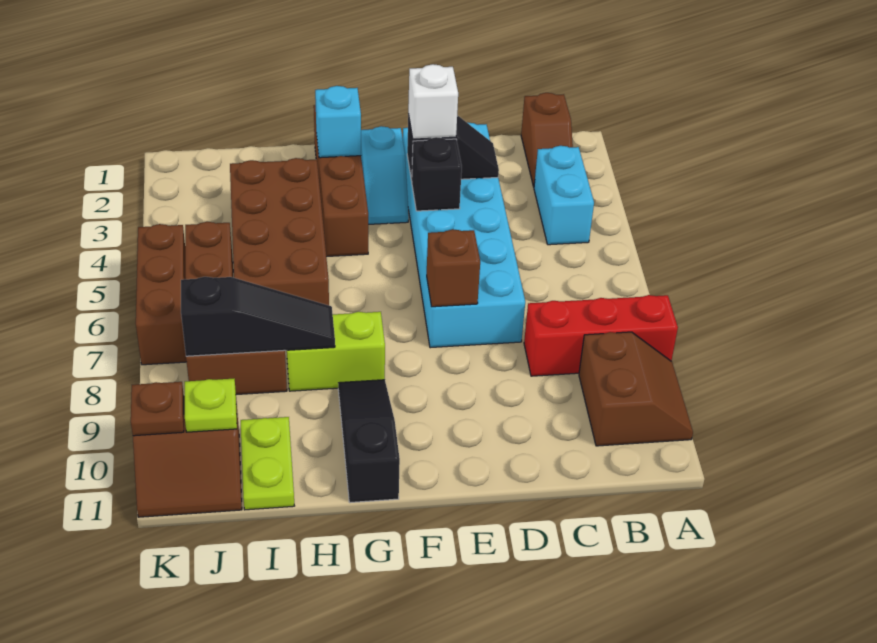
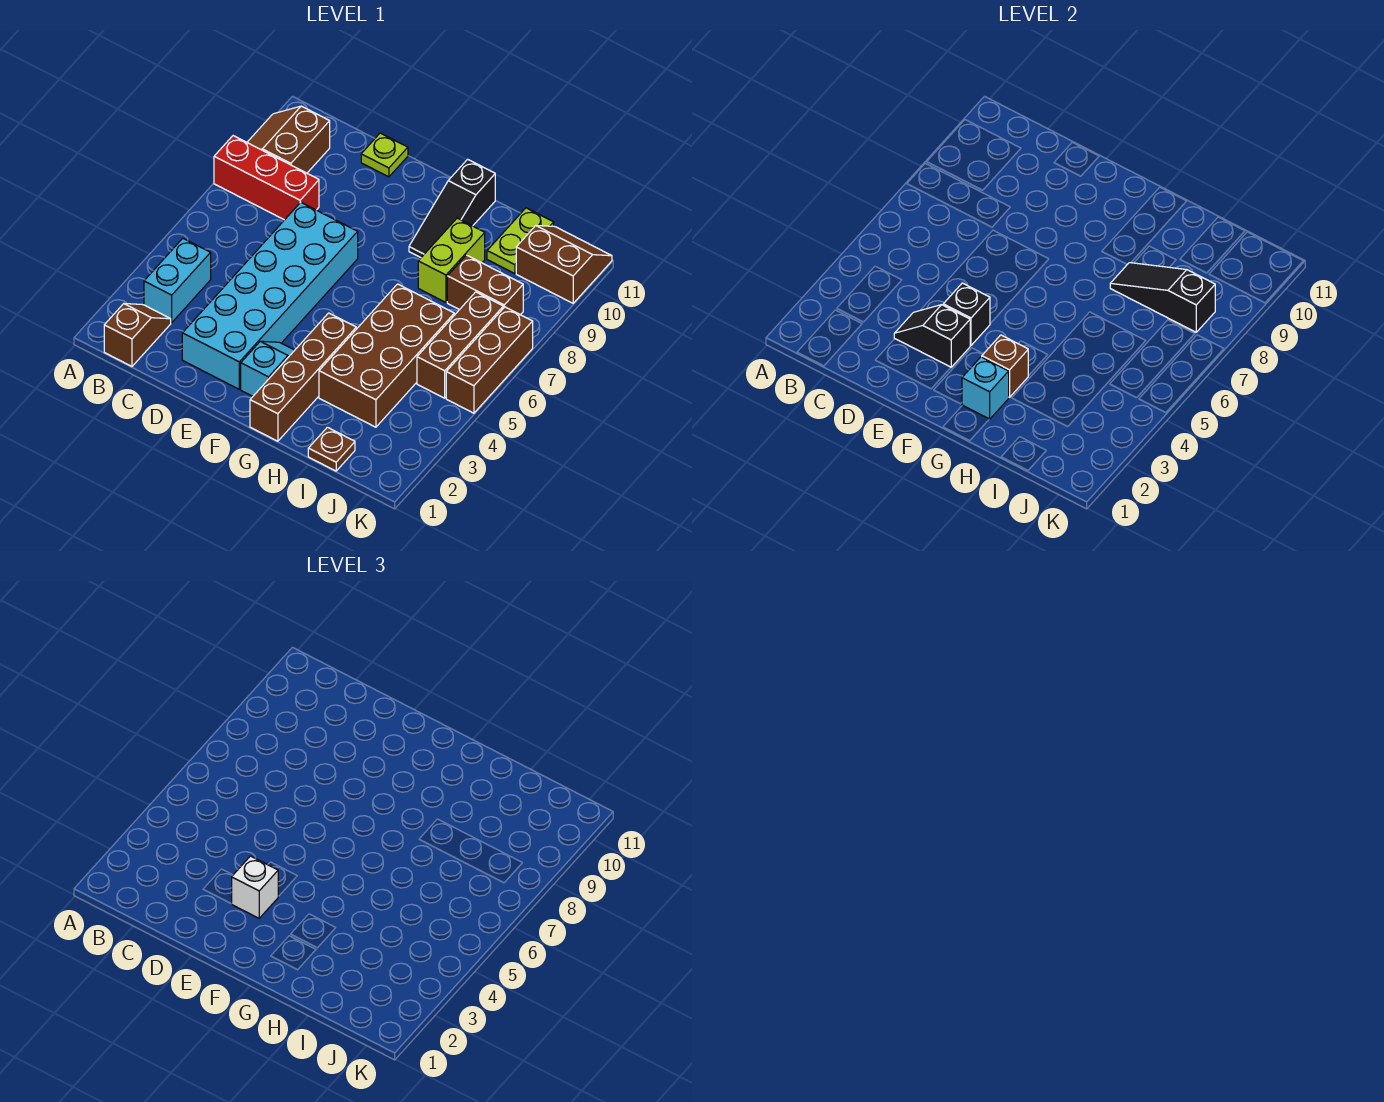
brown brick E7 level 2 -> brown brick G3 level 2
lime brick G8:H8 level 1 -> lime brick H8:H9 level 1
lime plate J10 level 2 -> lime plate D11 level 1
brown plate K10 level 2 -> brown plate I1 level 1

